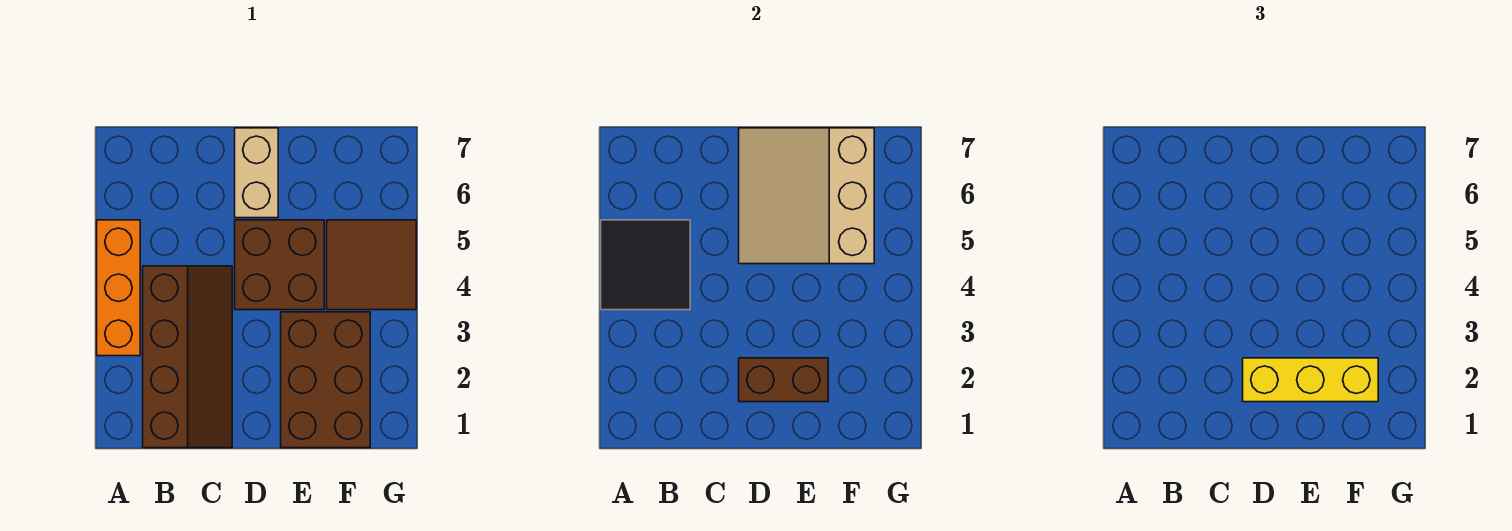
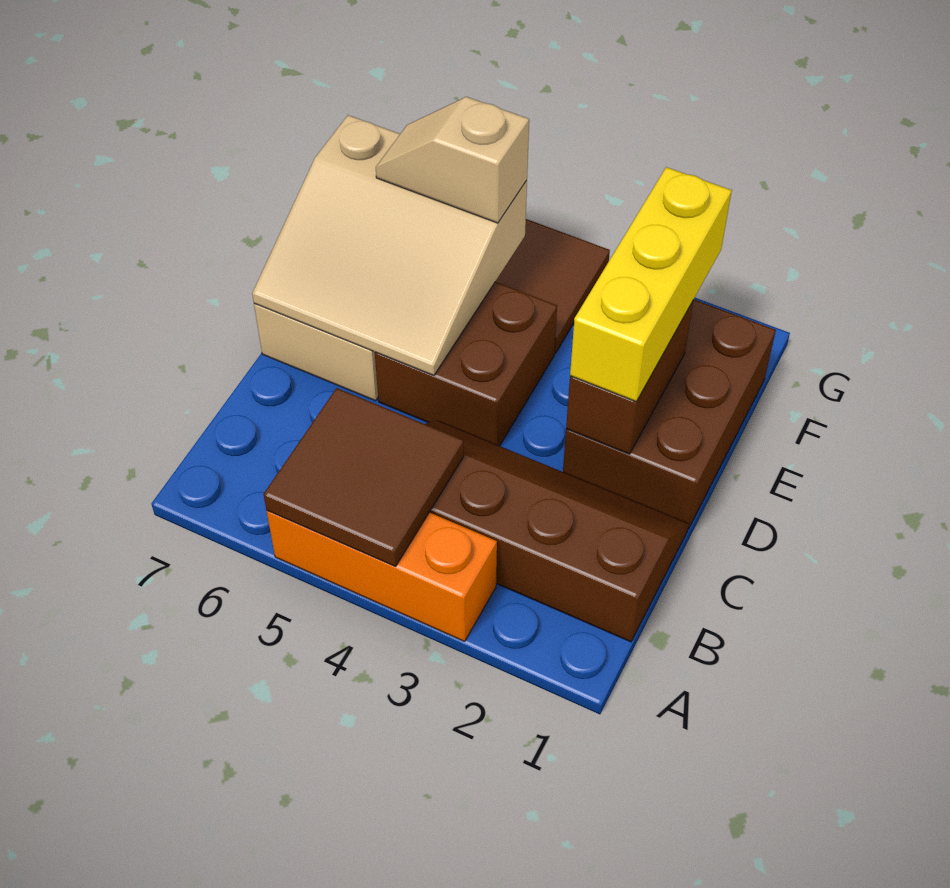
black tile A4:B5 level 2 -> brown tile A4:B5 level 2
brown brick E1:F3 level 1 -> brown brick D1:F2 level 1
none -> tan slope F5:F6 level 3 top 5

